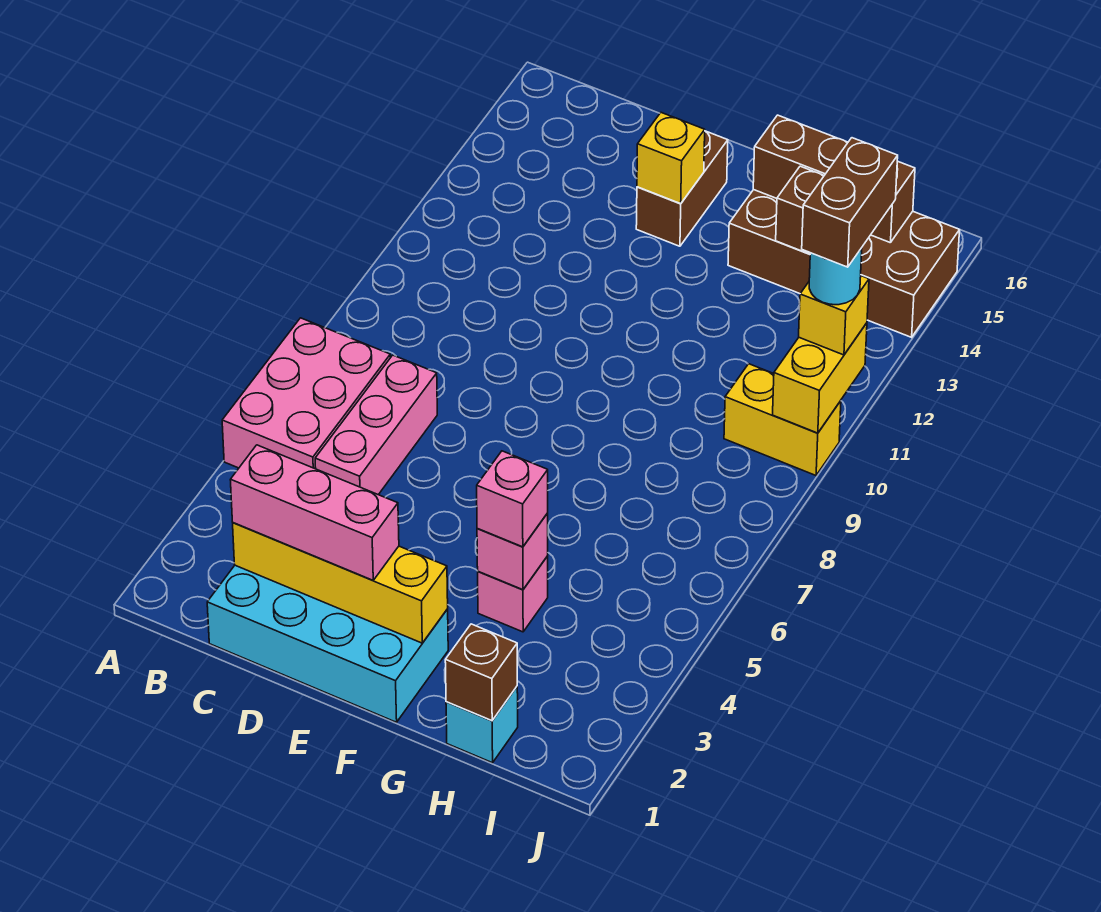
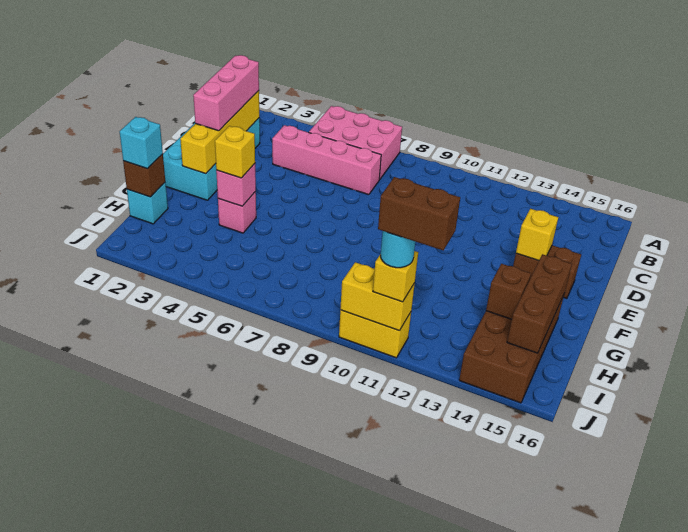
pink brick C5:C7 level 1 -> pink brick C4:C7 level 1
pink brick G4 level 3 -> yellow brick G4 level 3
none -> cyan brick H1 level 3
yellow brick I10:J10 level 1 -> yellow brick J10:J11 level 1

